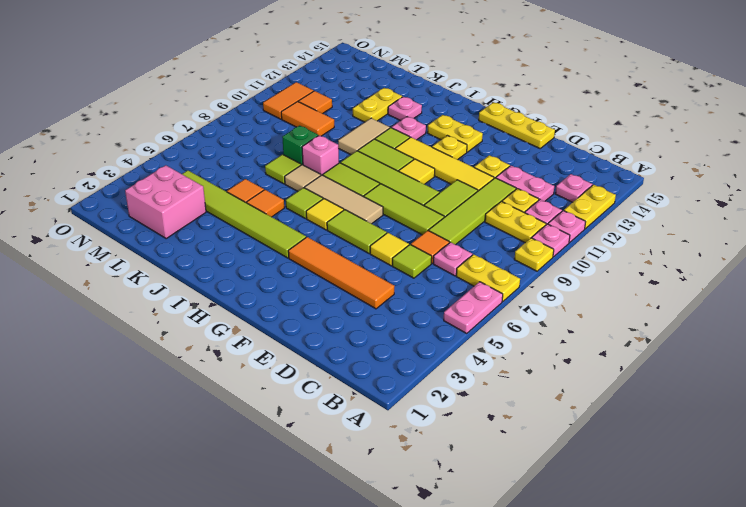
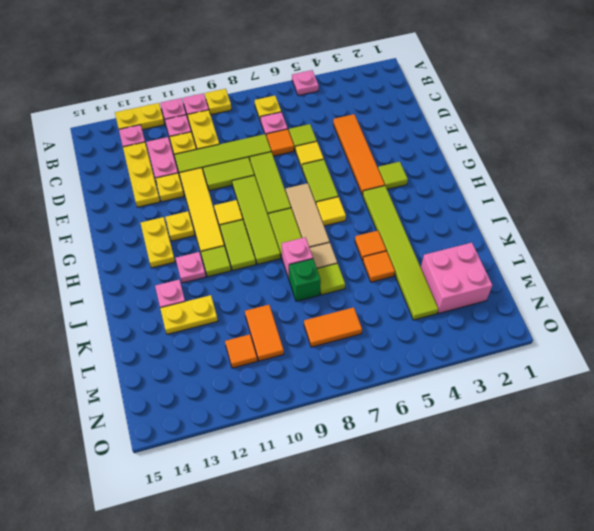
pink plate A5:A6 level 1 -> pink plate A5 level 1
yellow plate A7:B7 level 1 -> yellow plate B7 level 1
yellow plate E15:G15 level 1 -> yellow plate C13:E13 level 1
lime tile I6 level 1 -> lime tile G3 level 1
tan tile J10:J11 level 1 -> none
orange tile N10:N11 level 1 -> orange tile M7:M8 level 1

